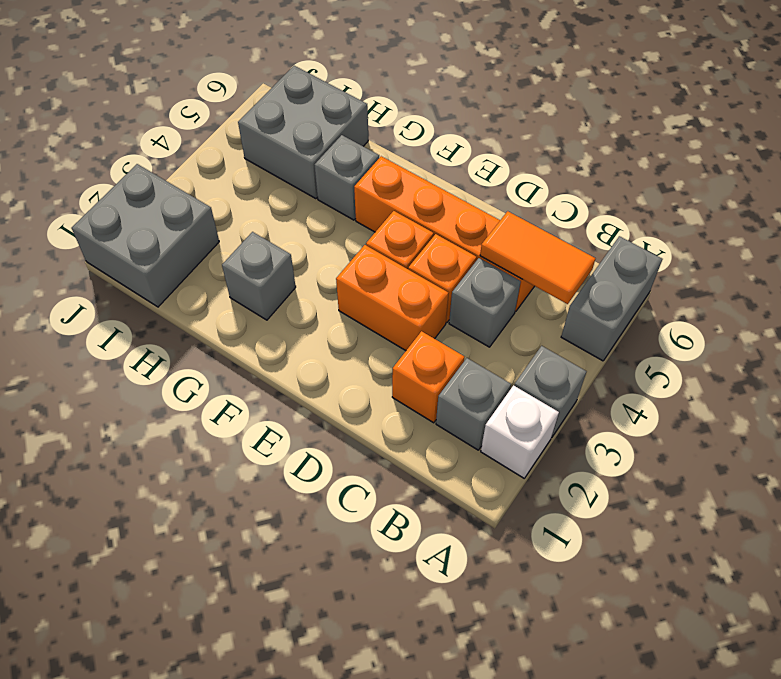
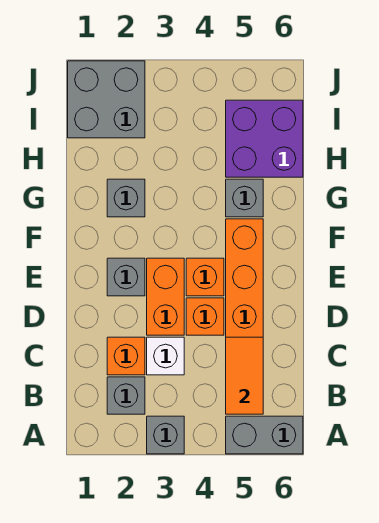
white brick A2 level 1 -> white brick C3 level 1
grey brick C4 level 1 -> grey brick E2 level 1
grey brick H5:I6 level 1 -> purple brick H5:I6 level 1

